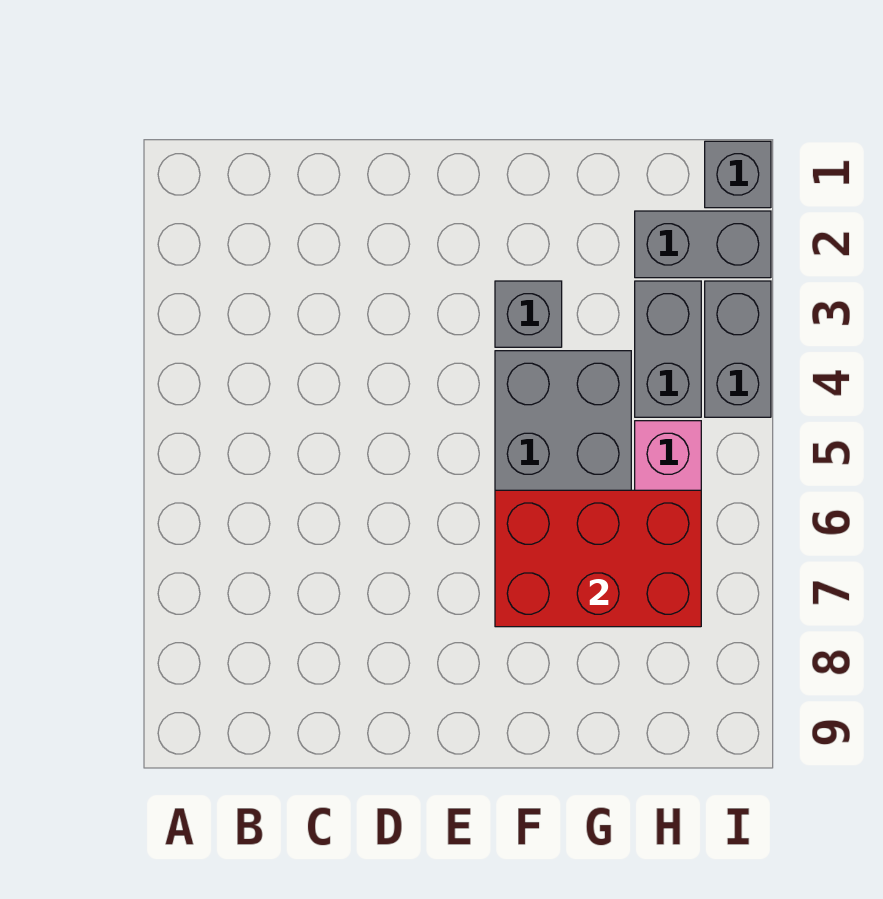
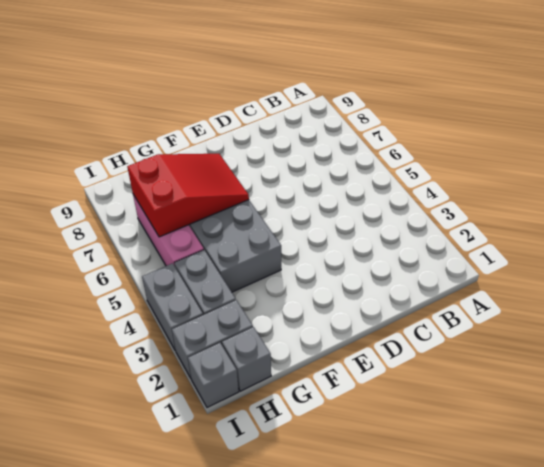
grey brick F3 level 1 -> grey brick H1 level 1
red brick F6:H7 level 2 -> red slope F6:H7 level 2 top H

